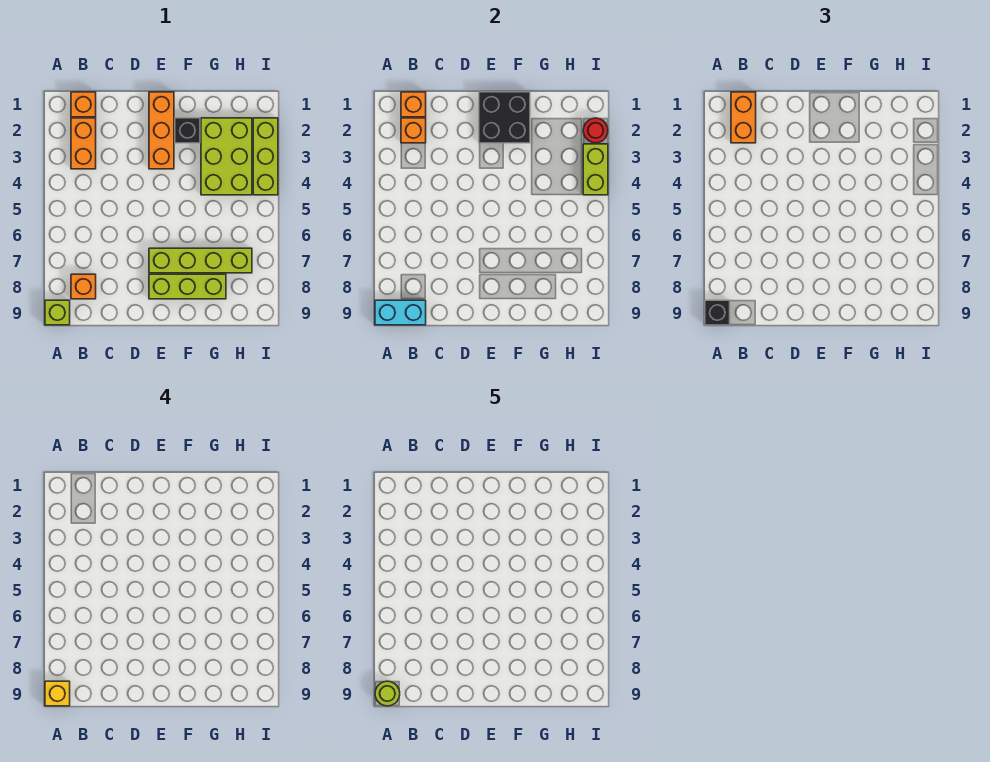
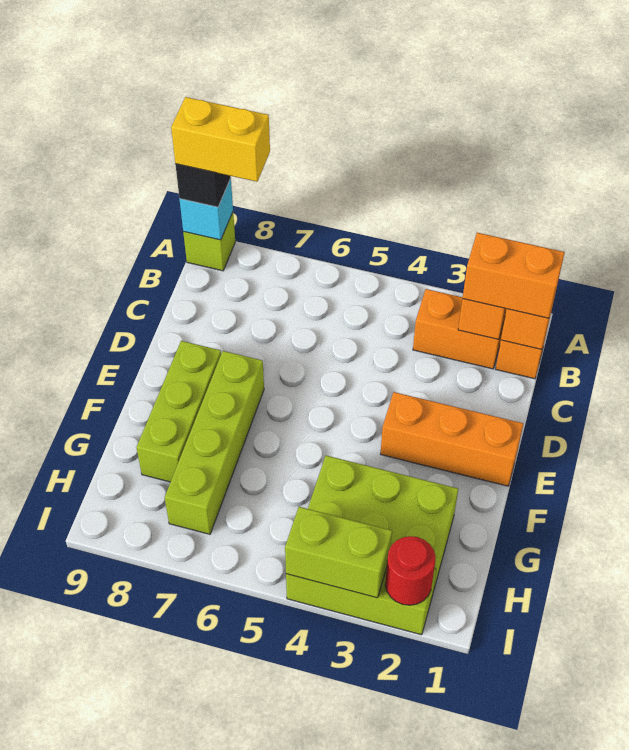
cyan brick A9:B9 level 2 -> cyan brick A9 level 2
yellow brick A9 level 4 -> yellow brick A8:A9 level 4
lime round brick A9 level 5 -> none
orange brick B8 level 1 -> none
black brick E1:F2 level 2 -> none
black brick F2 level 1 -> none

